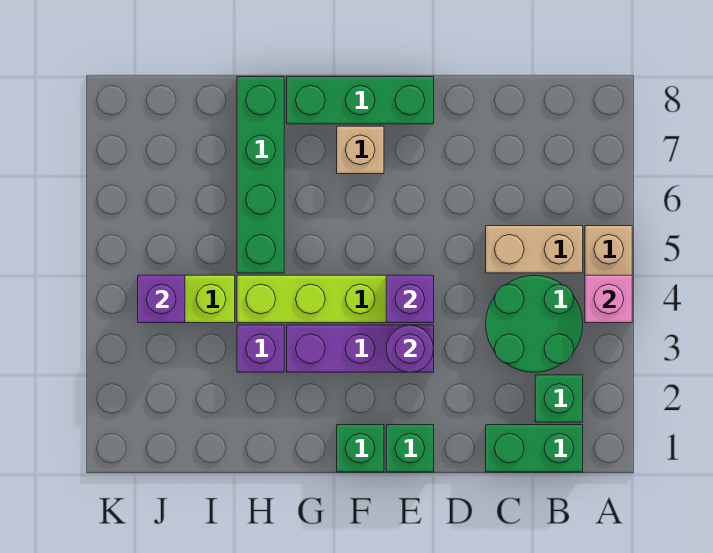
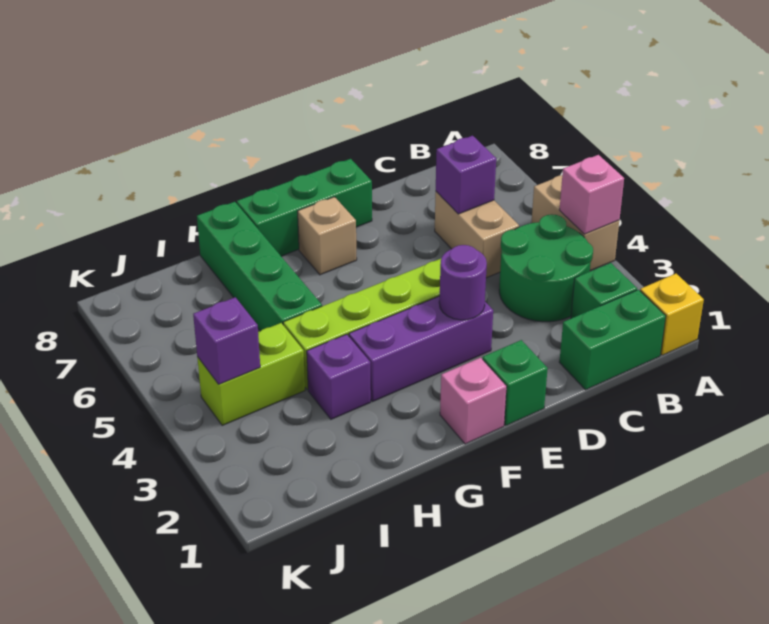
none -> yellow brick A1 level 1
tan brick B5:C5 level 1 -> tan brick C5:C6 level 1
purple brick E4 level 2 -> purple brick C6 level 2
green brick F1 level 1 -> pink brick F1 level 1

